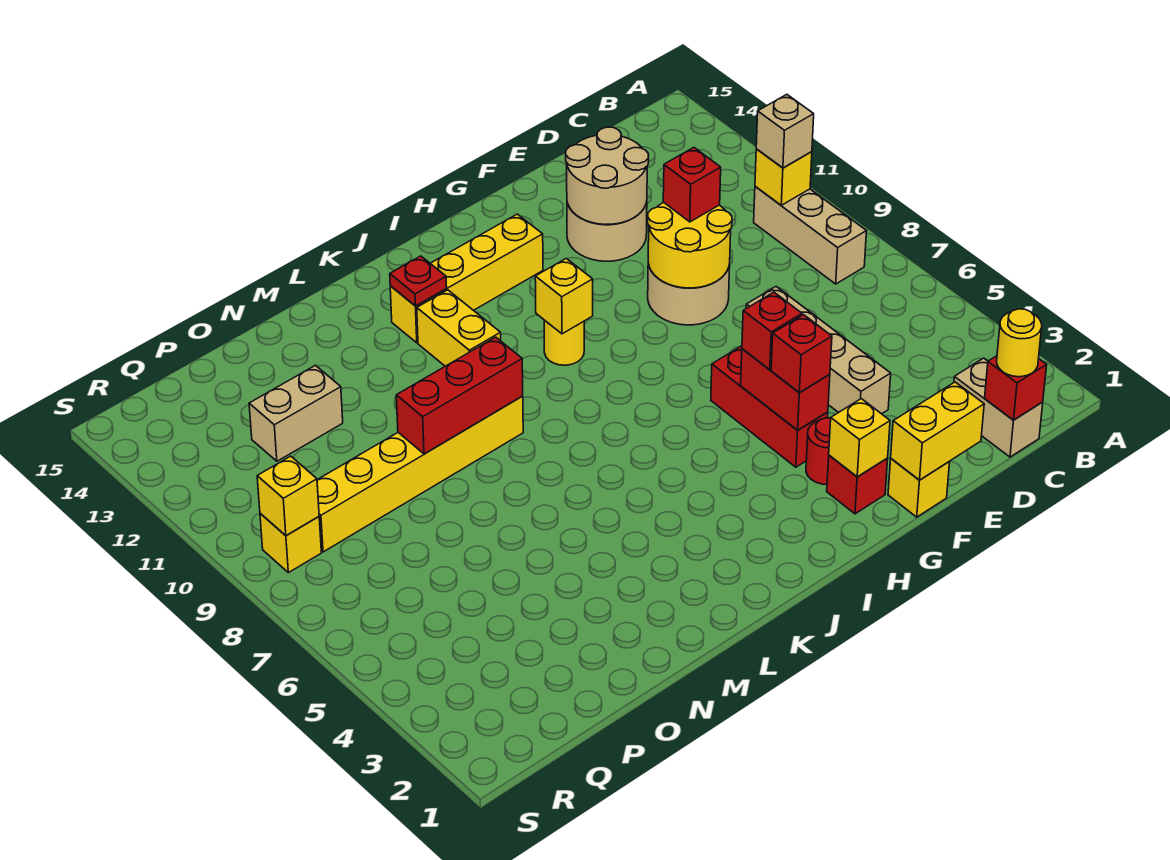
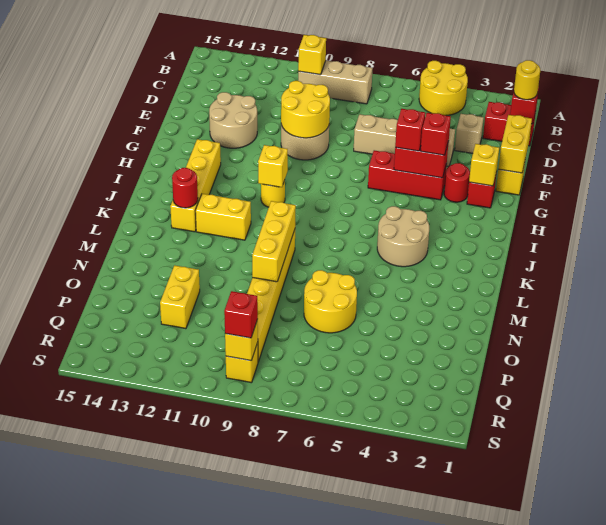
none -> yellow round brick A4:B5 level 1
tan brick B10 level 3 -> tan brick D3 level 1
tan brick C1:C2 level 1 -> red brick C1:C2 level 1
red brick E10 level 3 -> red brick R9 level 3
tan round brick E12:F13 level 2 -> tan round brick J4:K5 level 1
red plate K13 level 2 -> red round brick K13 level 2
red brick L9:N9 level 2 -> yellow brick L9:N9 level 2
none -> yellow round brick N6:O7 level 1
tan brick O12:P12 level 1 -> yellow brick O12:P12 level 1

